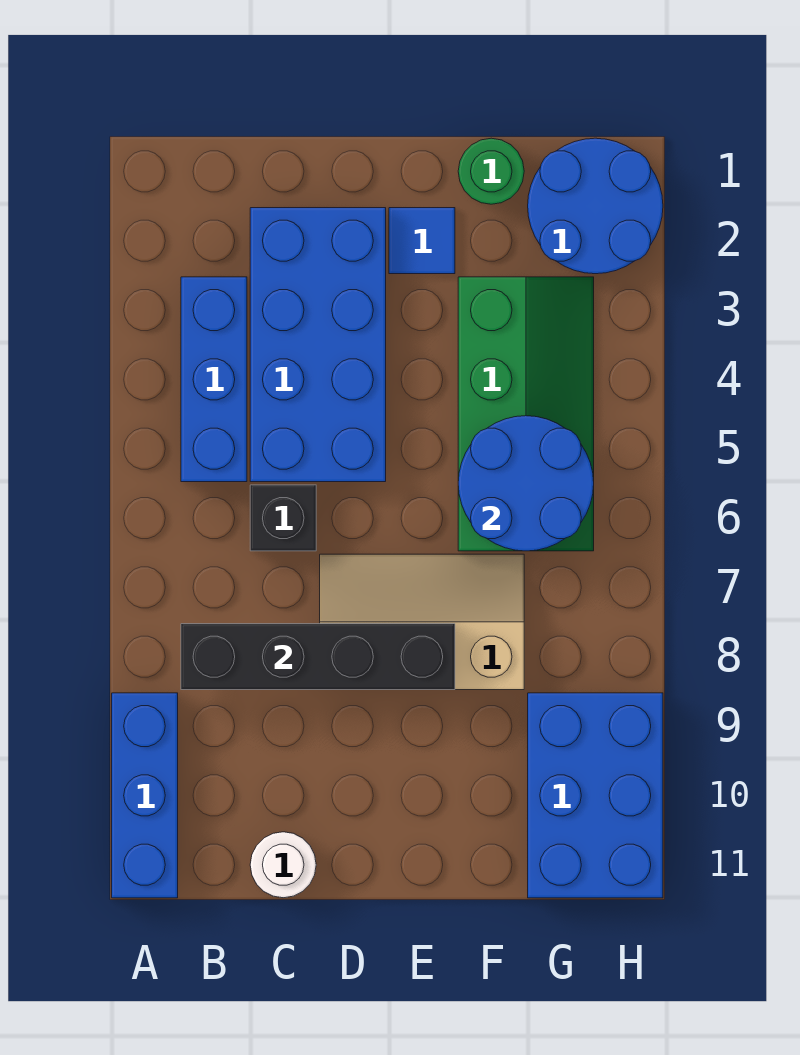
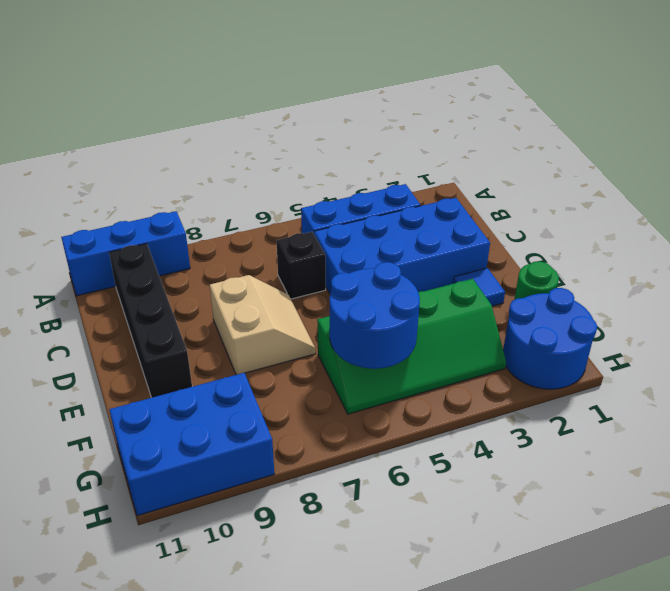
black brick B8:E8 level 2 -> black brick B10:E10 level 1
white round brick C11 level 1 -> none
tan slope D7:F8 level 1 top 8 -> tan slope D7:E8 level 1 top 8

